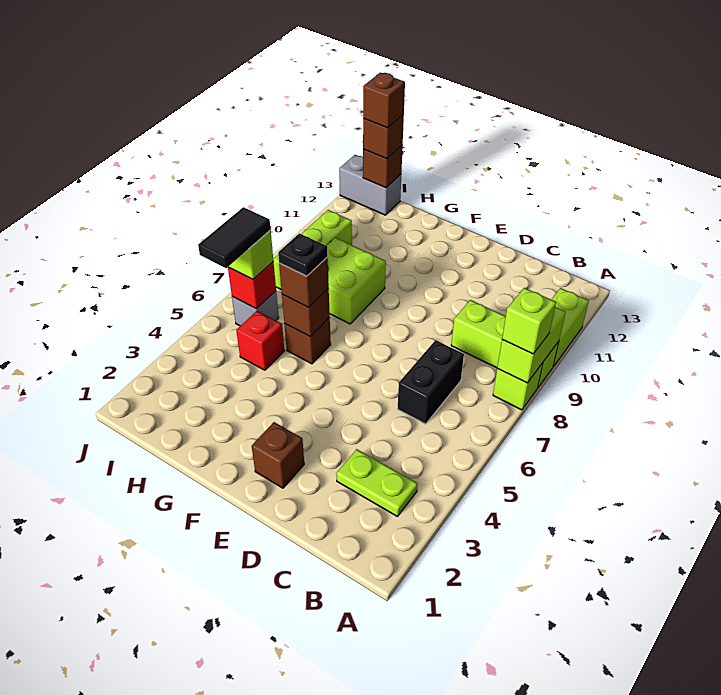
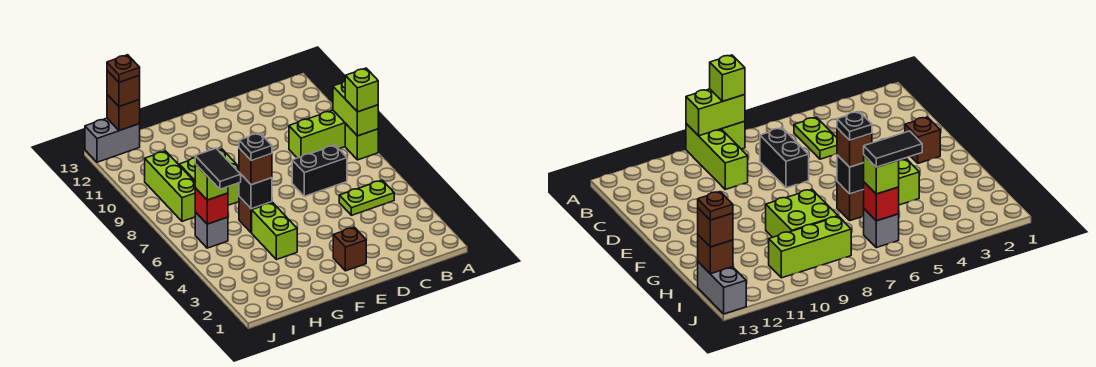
lime brick A10:A11 level 1 -> lime brick G4:G5 level 1
lime plate B3:C3 level 1 -> lime plate B5:C5 level 1
black brick C6:C7 level 1 -> black brick C7:D7 level 1
brown brick G6 level 2 -> black brick G6 level 2
red brick H5 level 1 -> none
brown brick I13 level 4 -> brown plate I13 level 4

